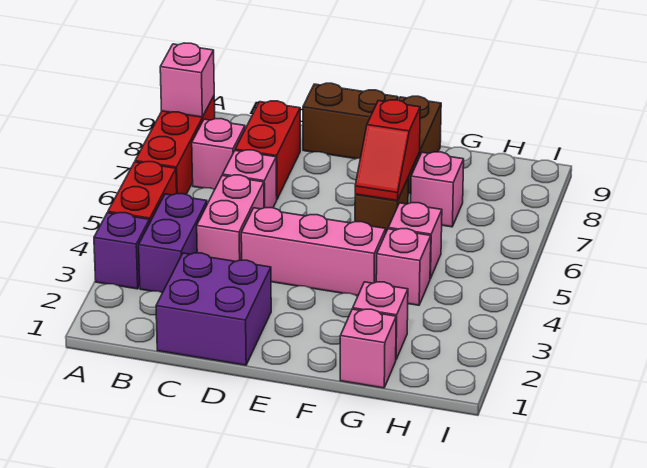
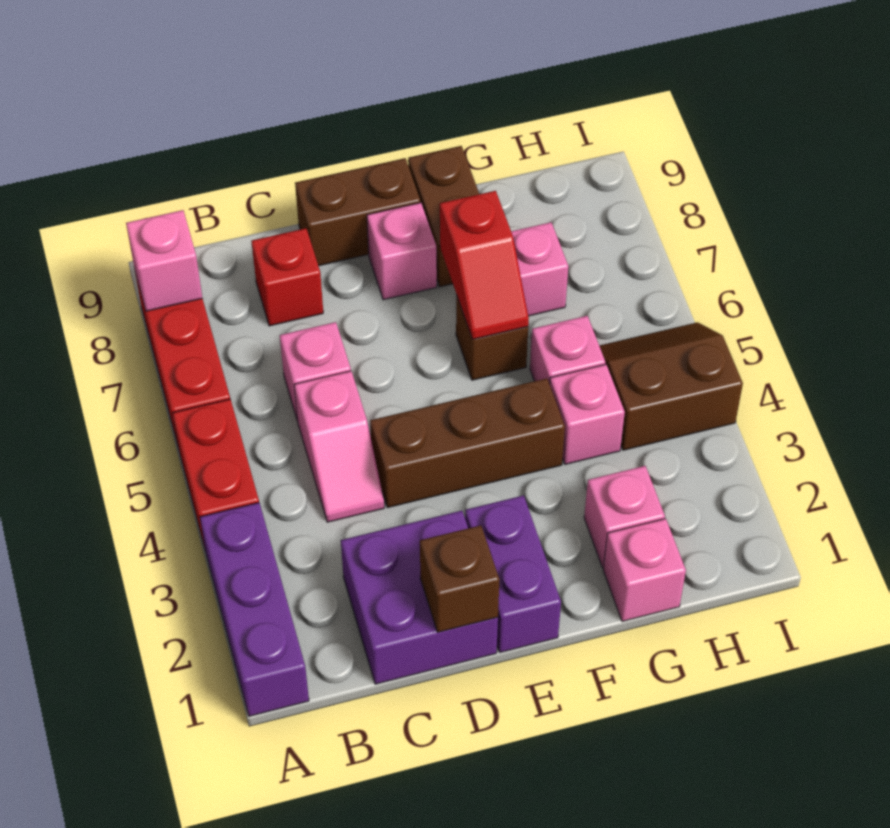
purple brick A3 level 1 -> purple brick A1:A3 level 1
purple brick B3:B4 level 1 -> purple brick E1:E2 level 1
pink brick B7 level 1 -> pink brick E8 level 1
pink brick C4:C5 level 1 -> pink slope C4:C5 level 1 top 5
red brick C7:C8 level 1 -> red brick C8 level 1
none -> brown brick D1 level 2
pink brick D4:F4 level 1 -> brown brick D4:F4 level 1
none -> brown slope H4:I5 level 1 top 4

